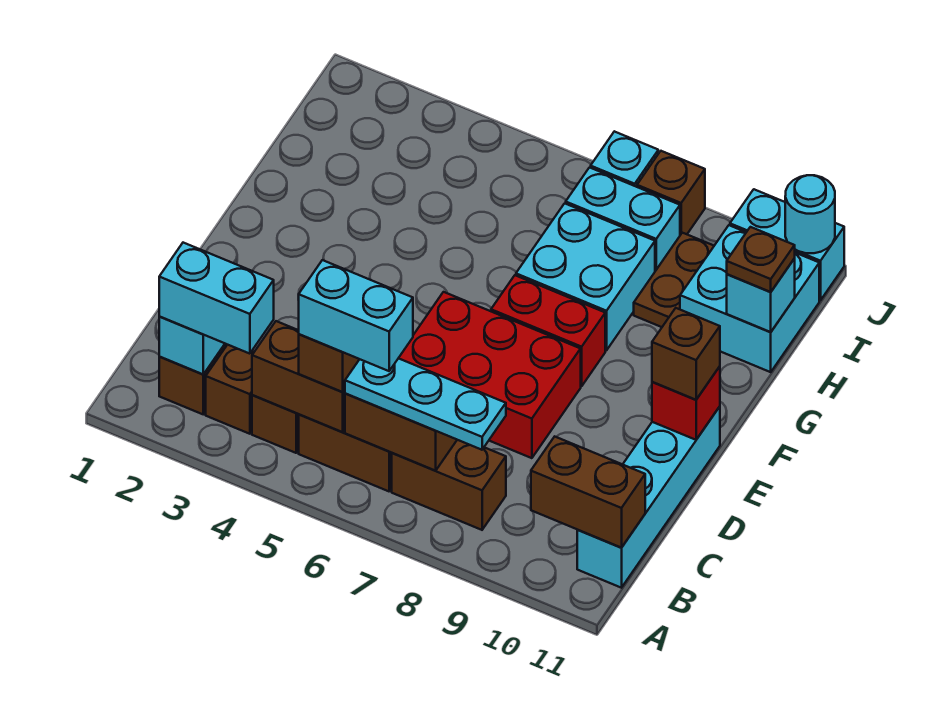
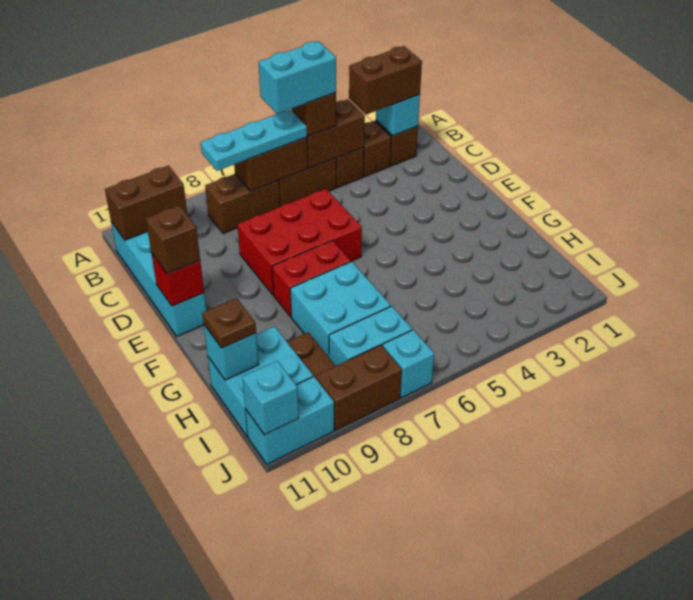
cyan brick B2:B3 level 3 -> brown brick B2:B3 level 3
brown brick J8 level 1 -> brown brick J8:J9 level 1
cyan round brick J11 level 2 -> cyan brick J11 level 2

